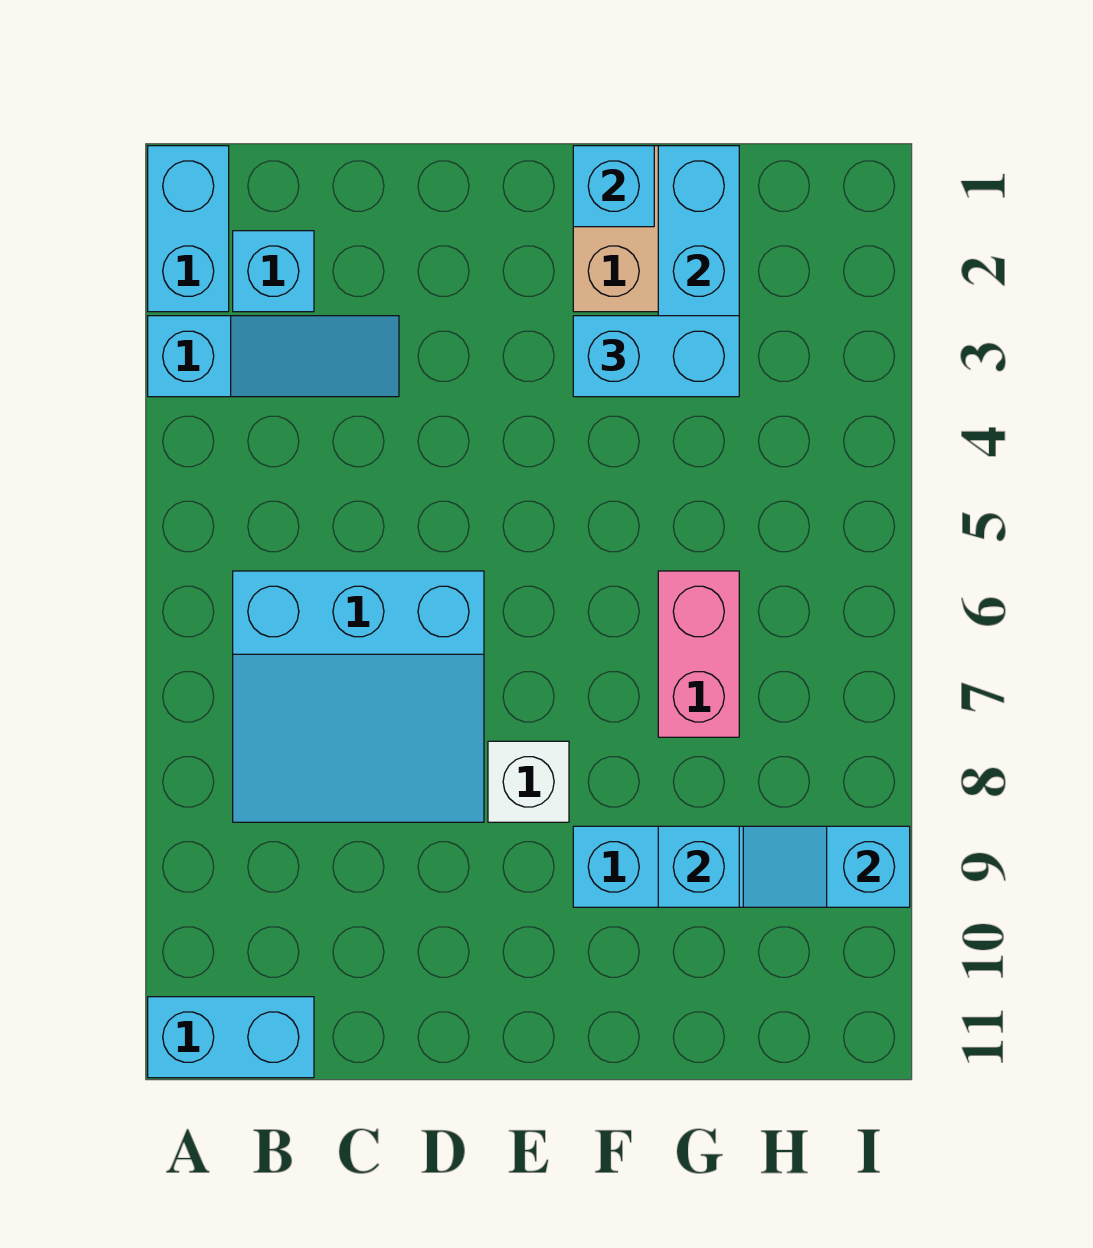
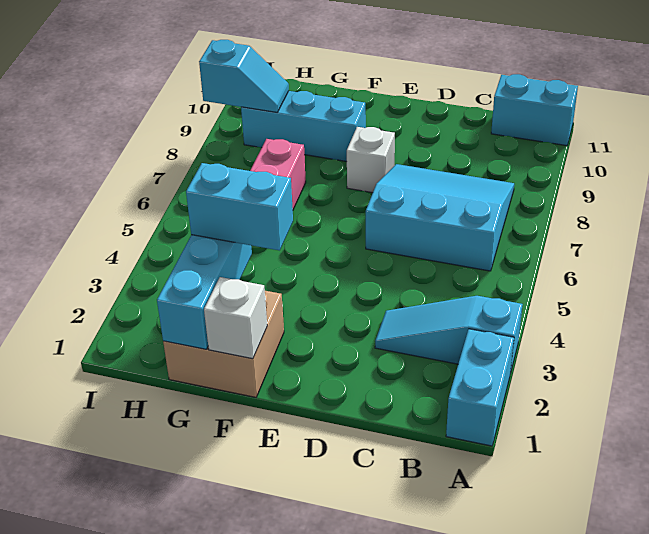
cyan brick B2 level 1 -> none
cyan brick F1 level 2 -> white brick F1 level 2
cyan brick G9 level 2 -> none

